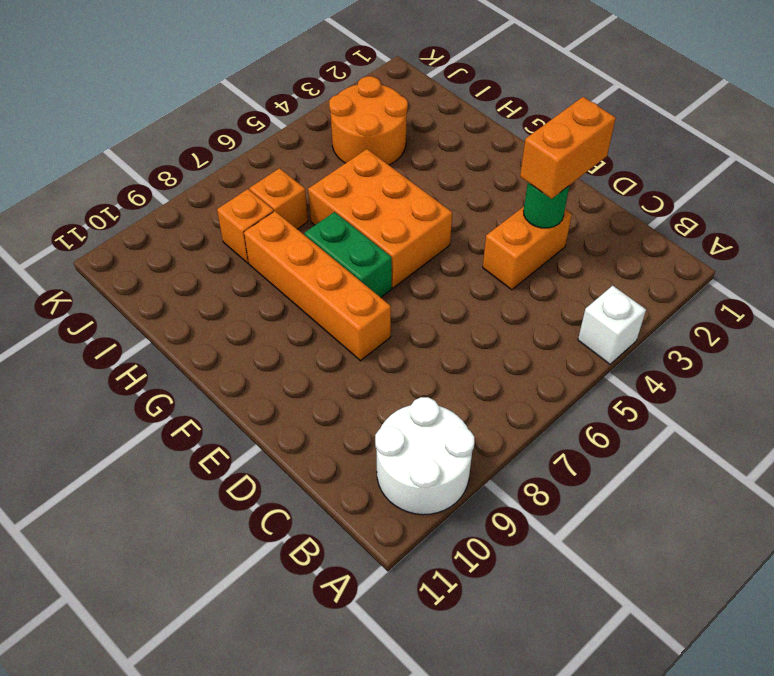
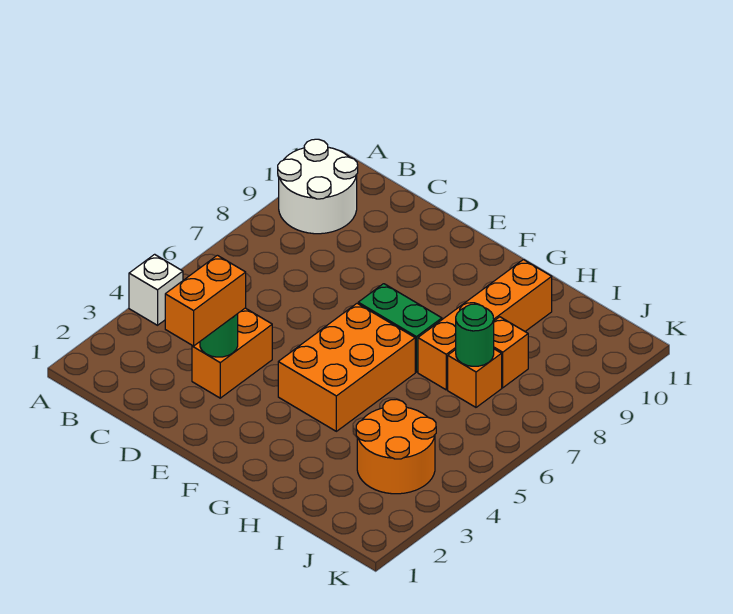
orange brick E8:H8 level 1 -> orange brick H7:H10 level 1
orange brick F5:H6 level 1 -> orange brick F4:G6 level 1
none -> green round brick I7 level 2

